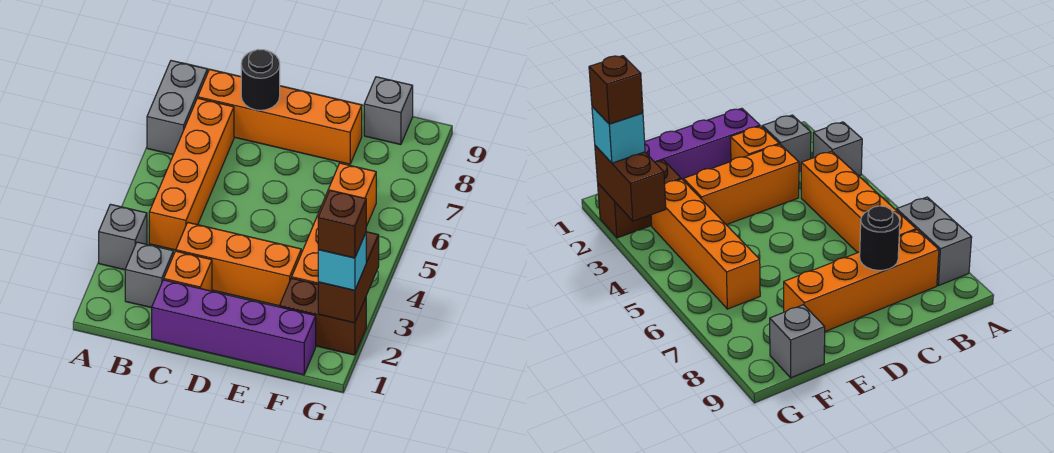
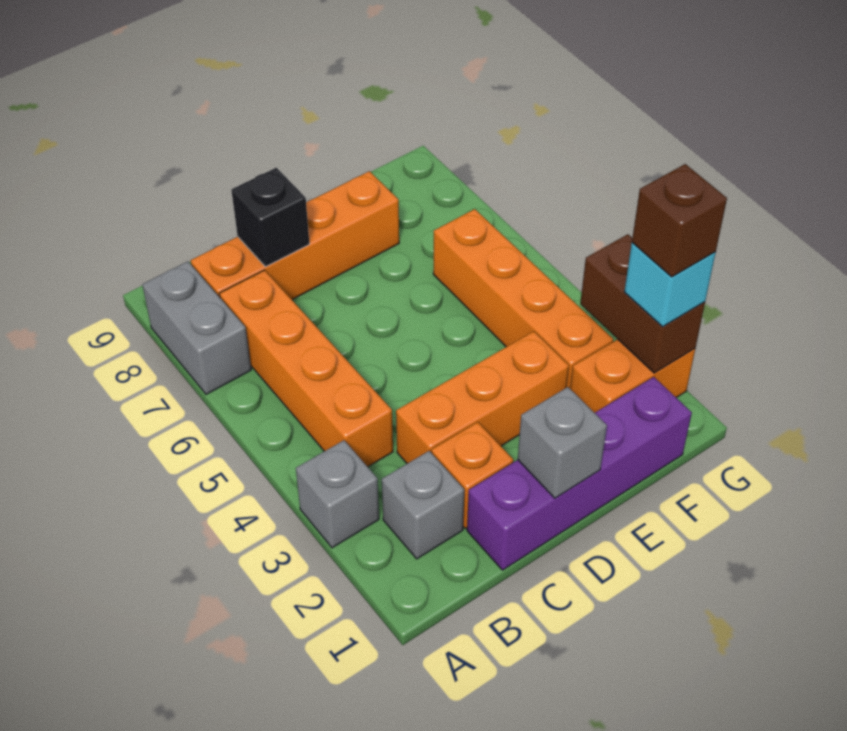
black round brick C8 level 2 -> black brick C8 level 2
brown brick F2:G2 level 1 -> orange brick F2:G2 level 1
grey brick F9 level 1 -> grey brick D1 level 2

